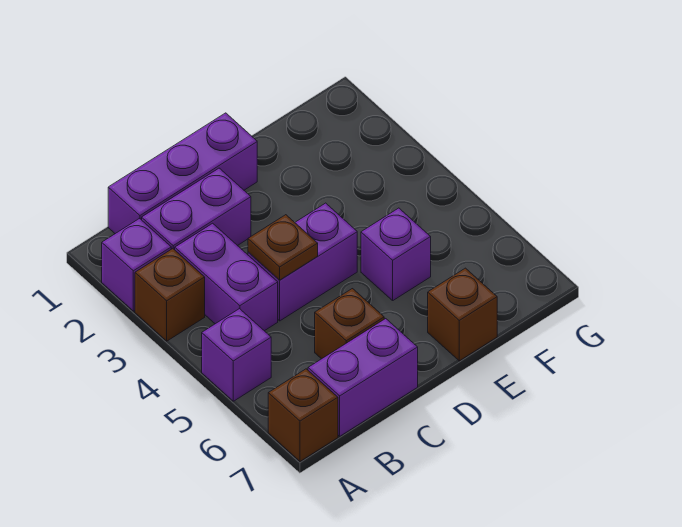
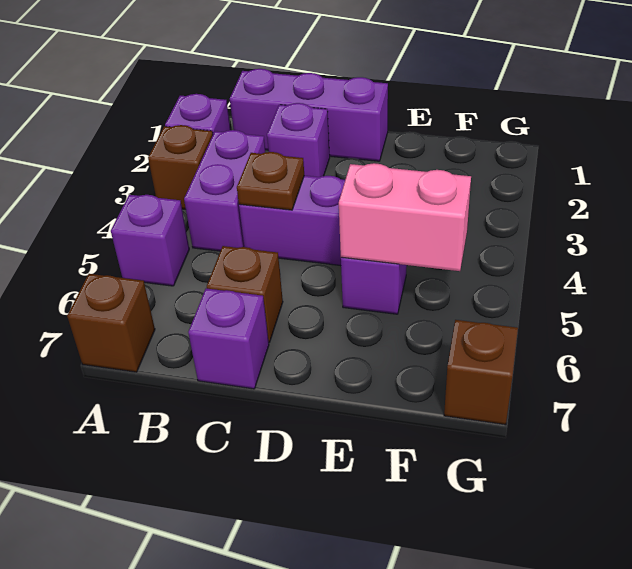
purple brick B2:C2 level 1 -> purple brick C2 level 1
purple brick B7:C7 level 1 -> purple brick C7 level 1
none -> pink brick E5:F5 level 2
brown brick E7 level 1 -> brown brick G7 level 1

